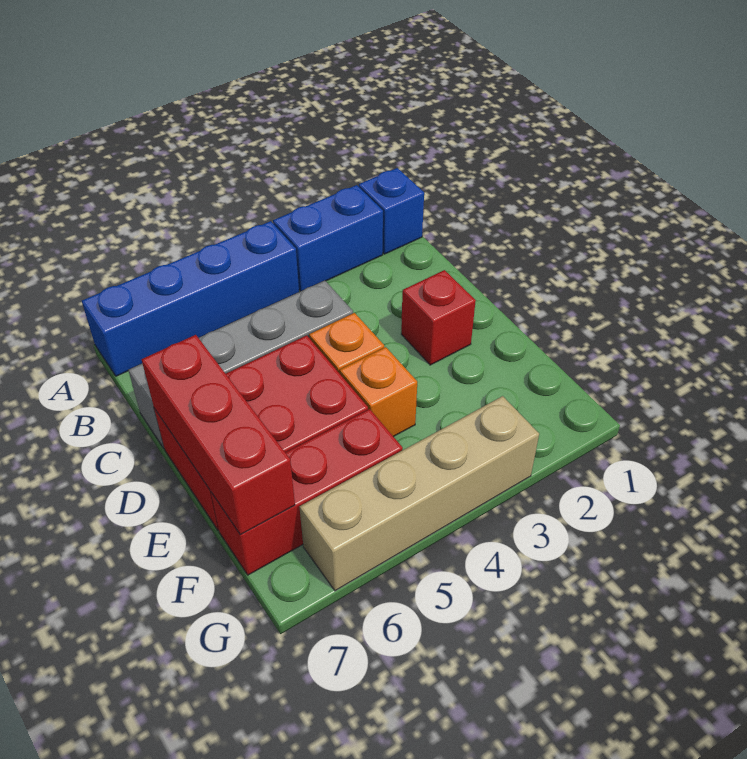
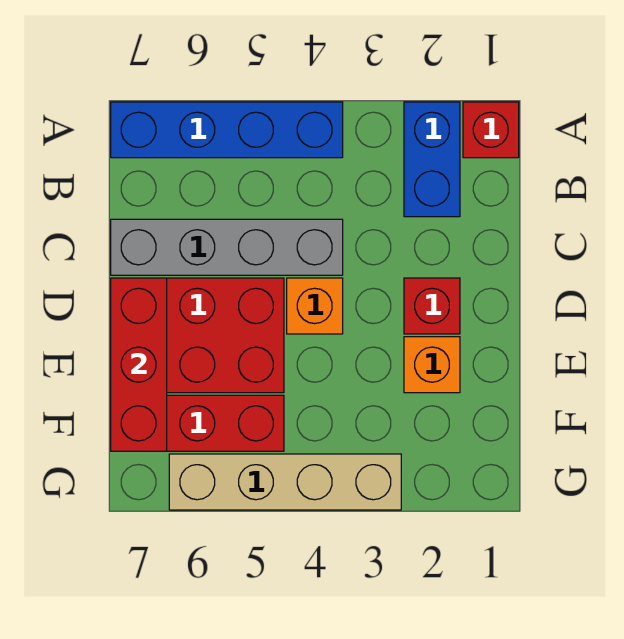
blue brick A1 level 1 -> red brick A1 level 1
blue brick A2:A3 level 1 -> blue brick A2:B2 level 1
orange brick E4 level 1 -> orange brick E2 level 1

